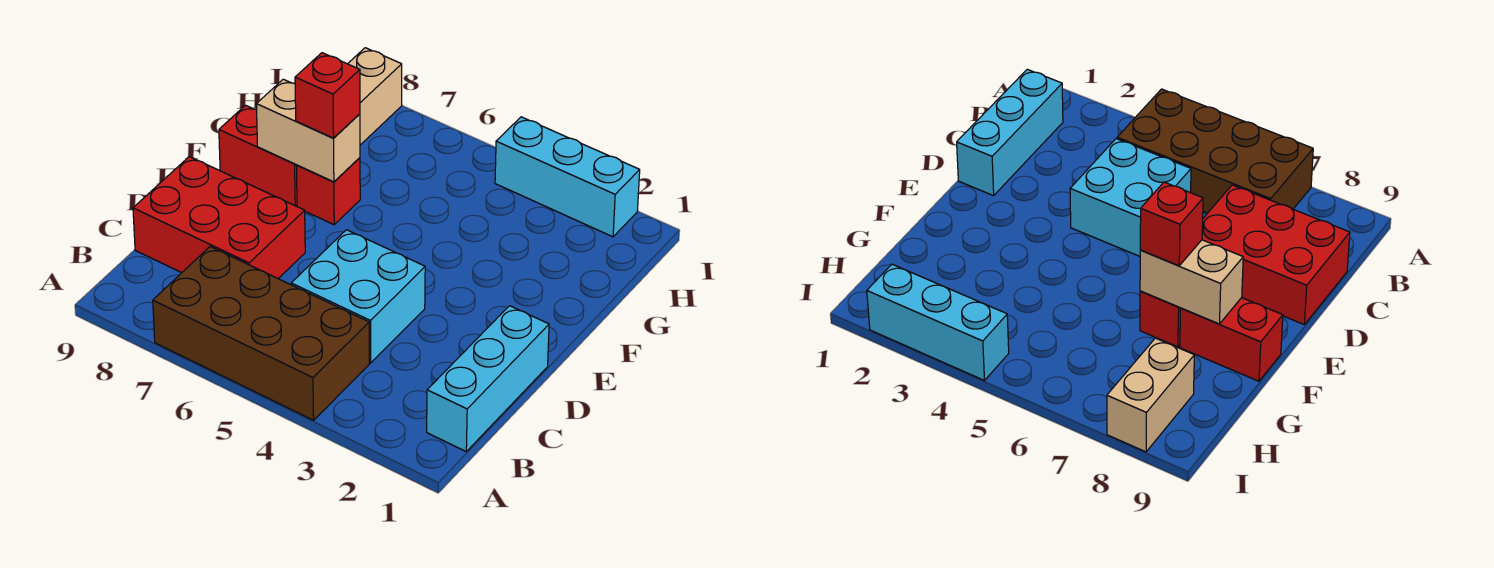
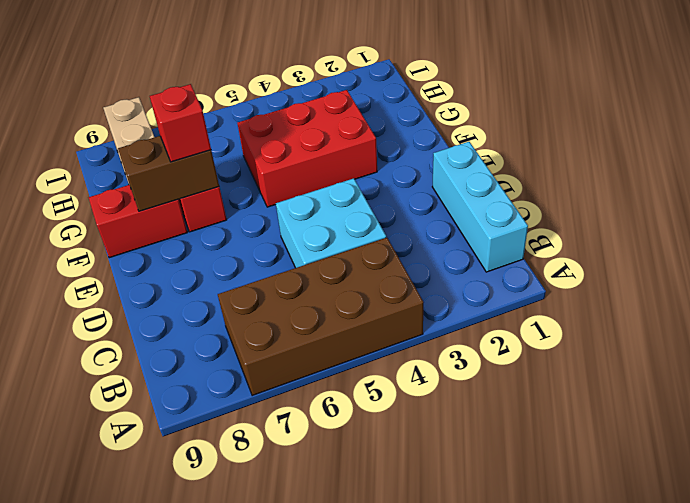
red brick C7:D9 level 1 -> red brick F3:G5 level 1
tan brick F7:F8 level 2 -> brown brick F7:F8 level 2
cyan brick I2:I4 level 1 -> none

